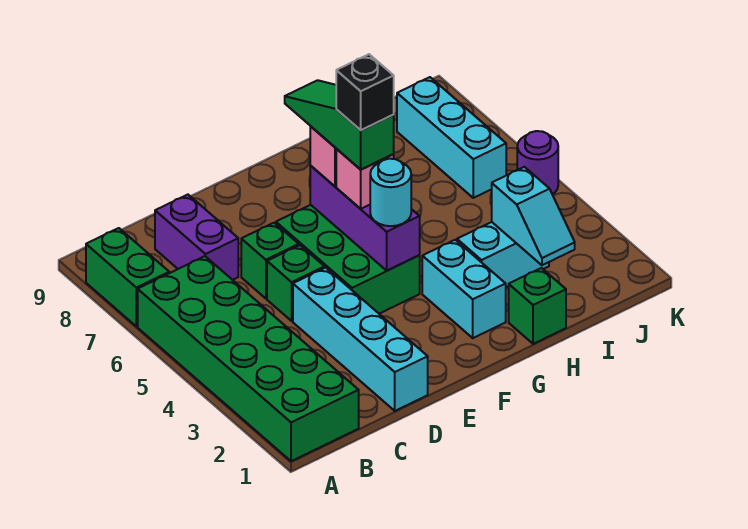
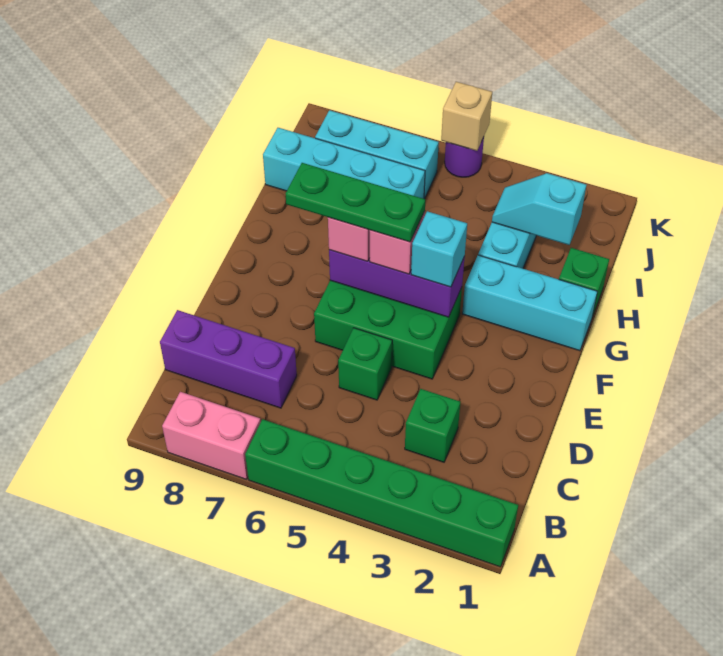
green brick A1:B6 level 1 -> green brick A1:A6 level 1
green brick A7:A8 level 1 -> pink brick A7:A8 level 1
purple brick C7:C8 level 1 -> purple brick C7:C9 level 1
cyan brick D1:D4 level 1 -> cyan brick I6:I9 level 1
green brick D6 level 1 -> green brick C3 level 1
cyan round brick F4 level 3 -> cyan brick F4 level 3
green slope F5:F7 level 4 top 5 -> green plate F5:F7 level 4
black brick F5 level 5 -> none
cyan brick G2:G3 level 1 -> cyan brick G1:G3 level 1
cyan slope I2:I3 level 2 top 3 -> cyan slope I2:I3 level 2 top 2
none -> tan brick K5 level 2

